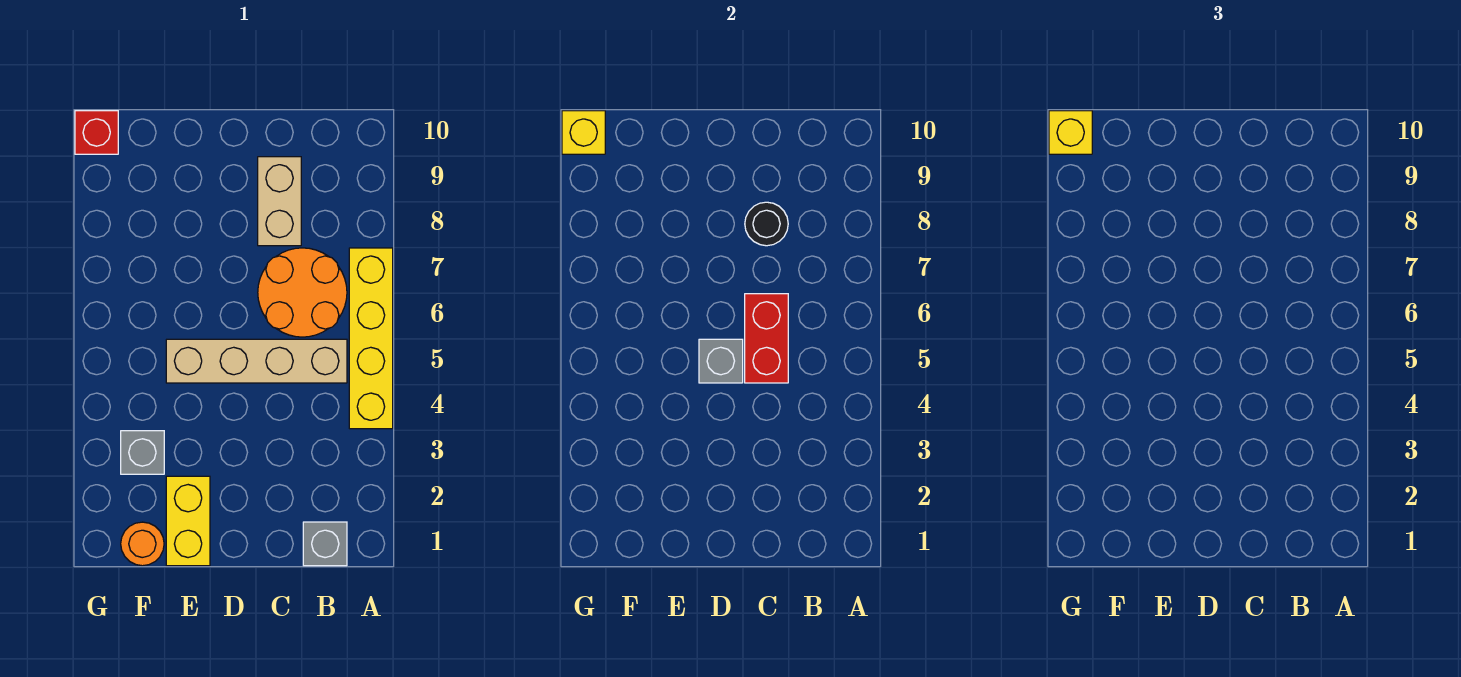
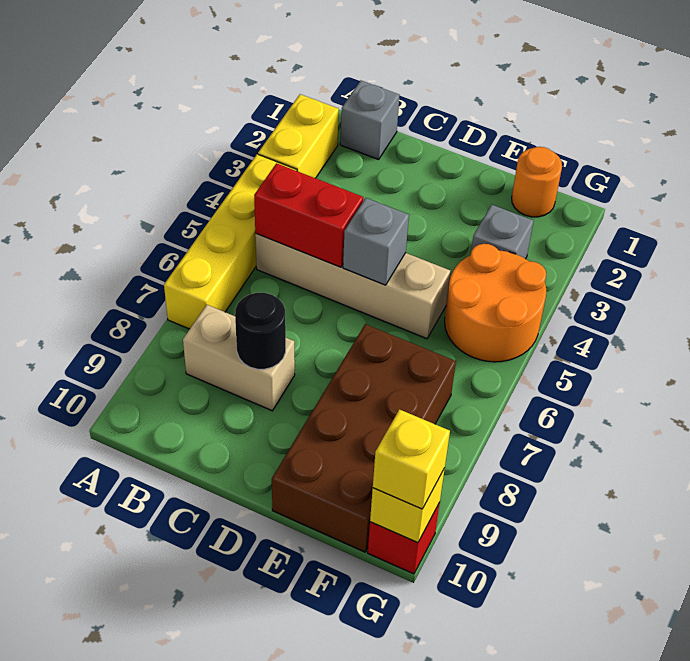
orange round brick B6:C7 level 1 -> orange round brick F4:G5 level 1
red brick C5:C6 level 2 -> red brick B5:C5 level 2
tan brick C8:C9 level 1 -> tan brick B8:C8 level 1
yellow brick E1:E2 level 1 -> yellow brick A2:A3 level 1
none -> brown brick E7:F10 level 1

